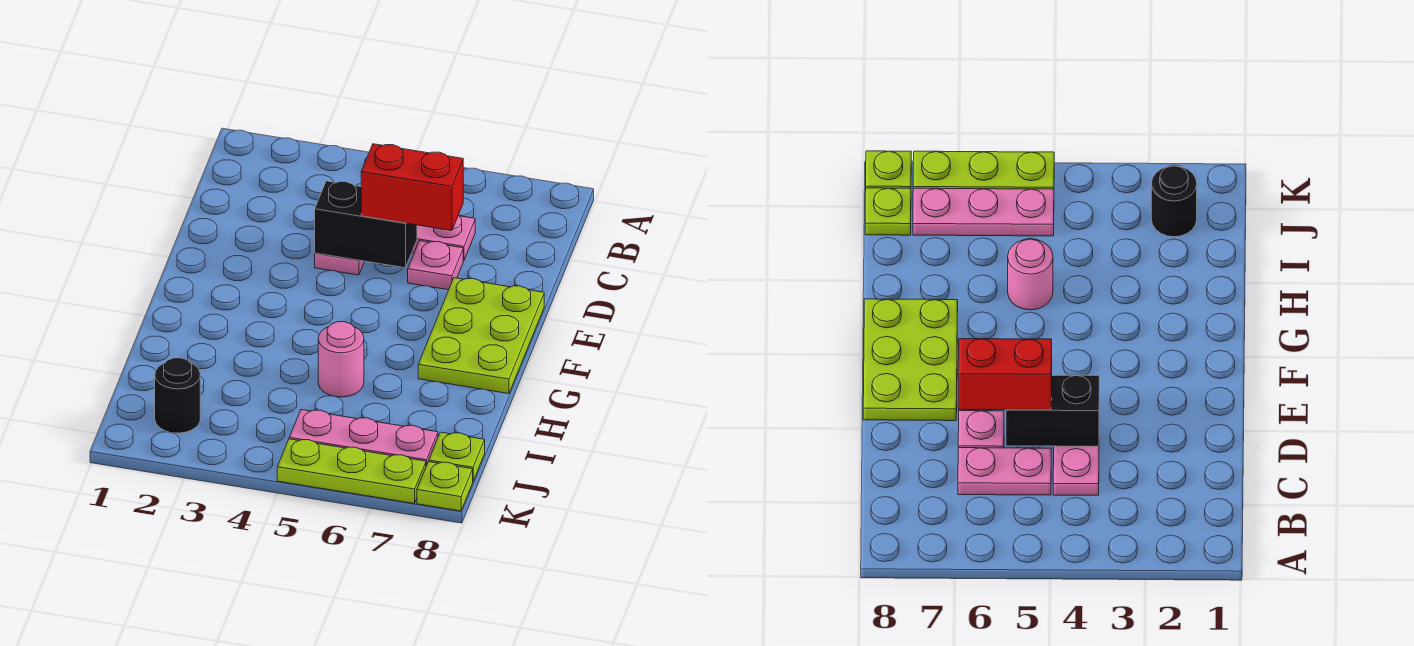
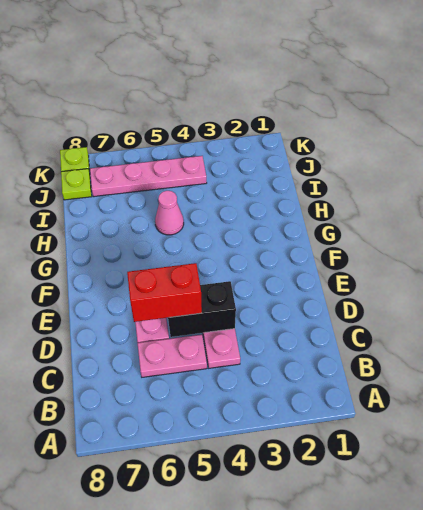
lime plate E7:G8 level 1 -> none
pink round brick H5 level 1 -> pink cone H5 level 1
black round brick J2 level 1 -> none
pink plate J5:J7 level 1 -> pink plate J4:J7 level 1
lime plate K5:K7 level 1 -> none

